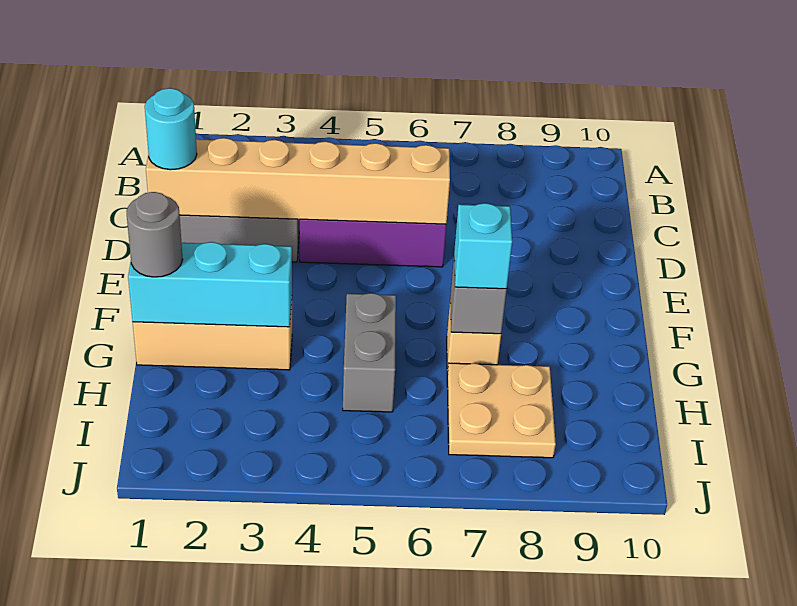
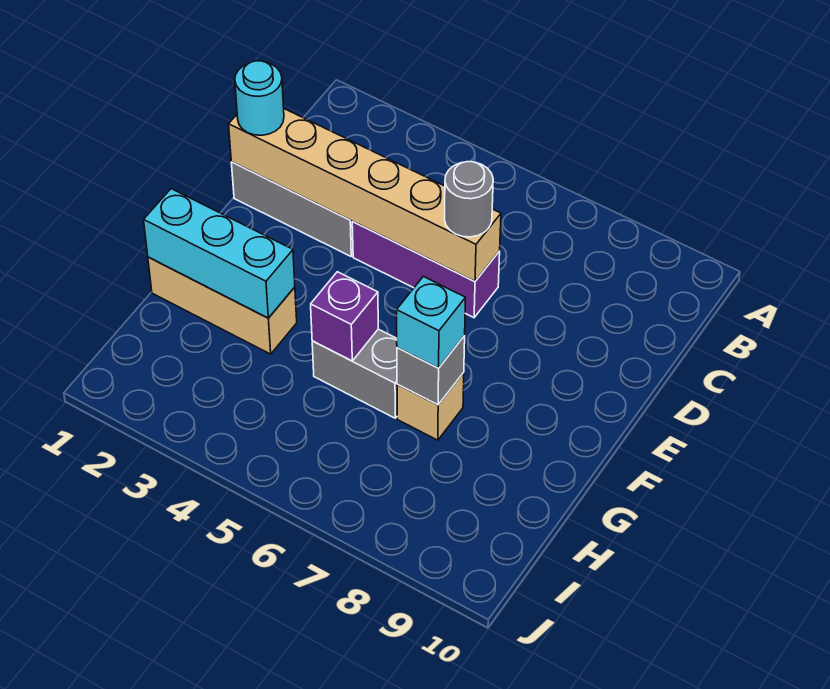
grey round brick G1 level 3 -> grey round brick D6 level 3
grey brick G5:H5 level 1 -> grey brick G5:G6 level 1
none -> purple brick G5 level 2
tan plate H7:I8 level 1 -> none

